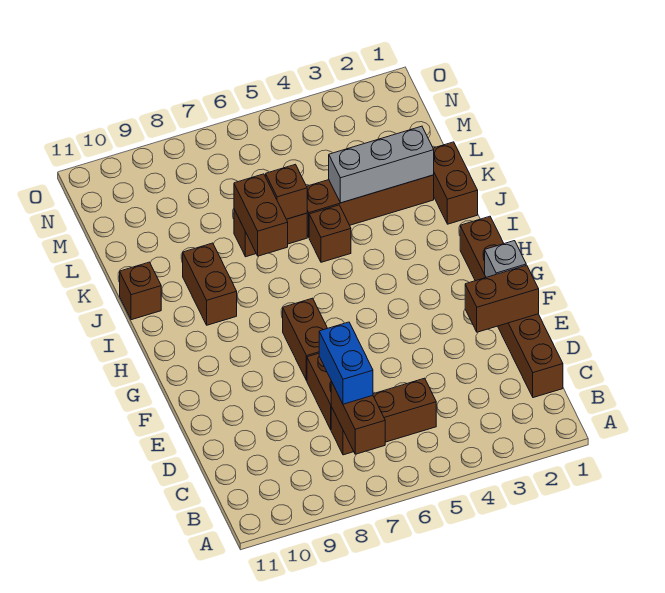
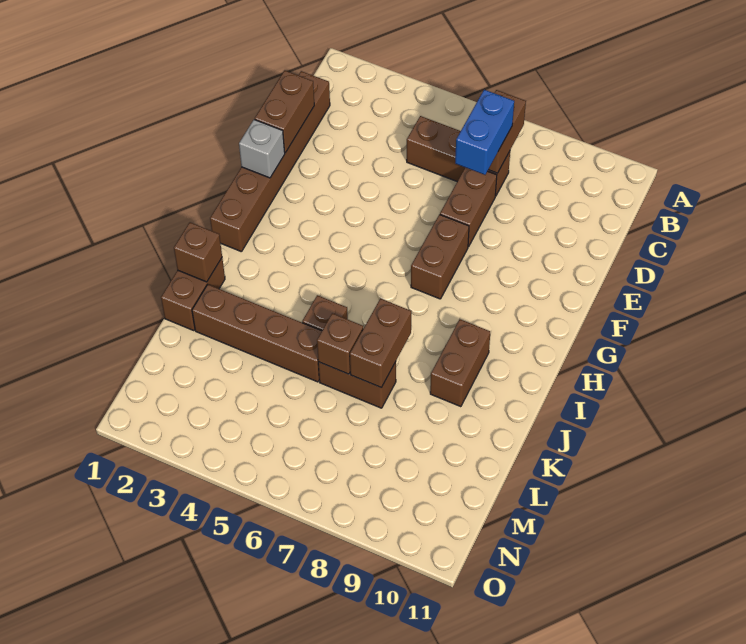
brown brick E1:E2 level 2 -> brown brick D1:E1 level 2
brown brick J11 level 1 -> brown brick J1 level 2
grey brick K2:K4 level 2 -> none

